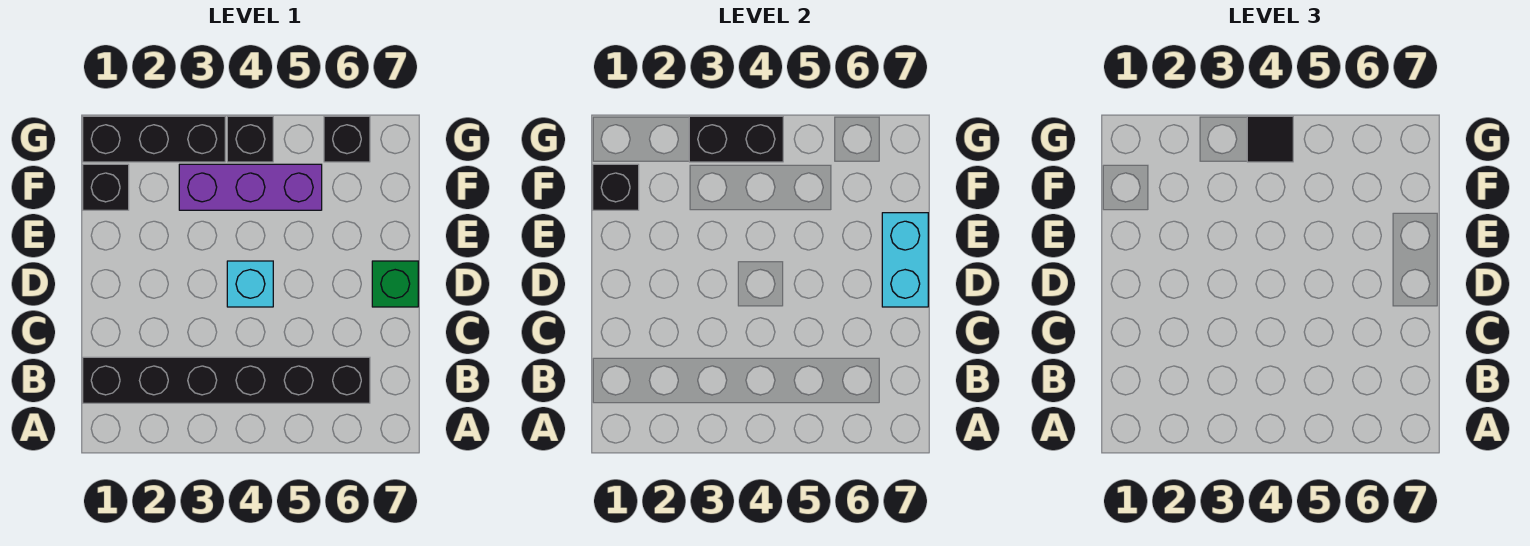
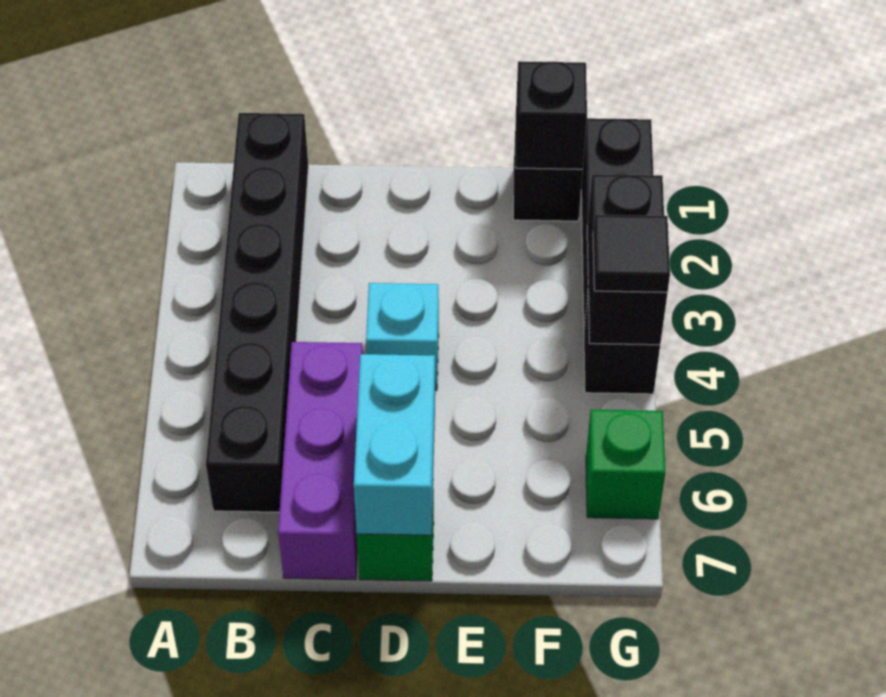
cyan brick D7:E7 level 2 -> cyan brick D6:D7 level 2
purple brick F3:F5 level 1 -> purple brick C5:C7 level 1
black brick G6 level 1 -> green brick G6 level 1

